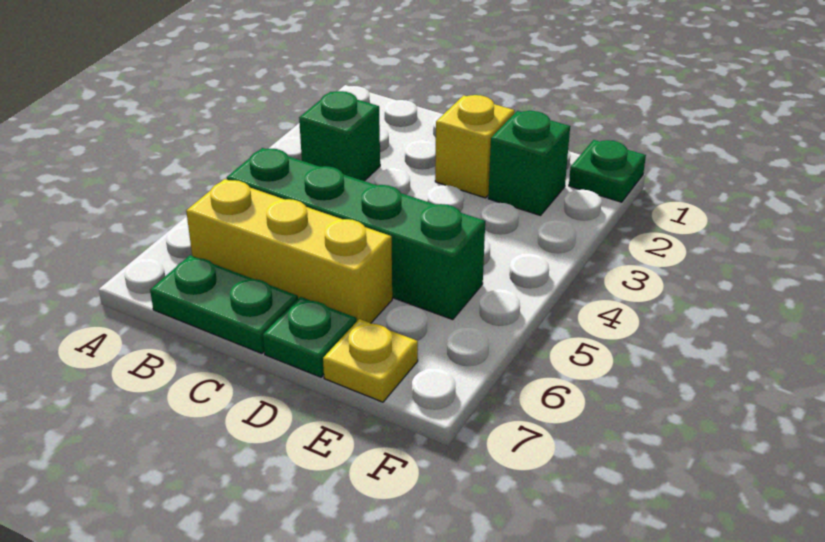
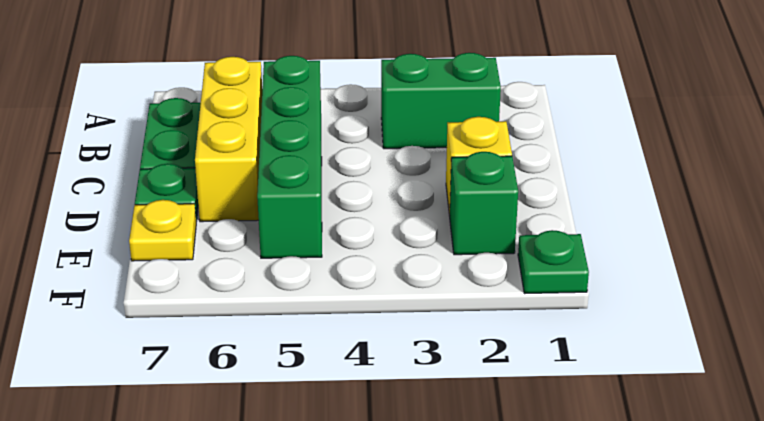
green brick B3 level 1 -> green brick B2:B3 level 1

